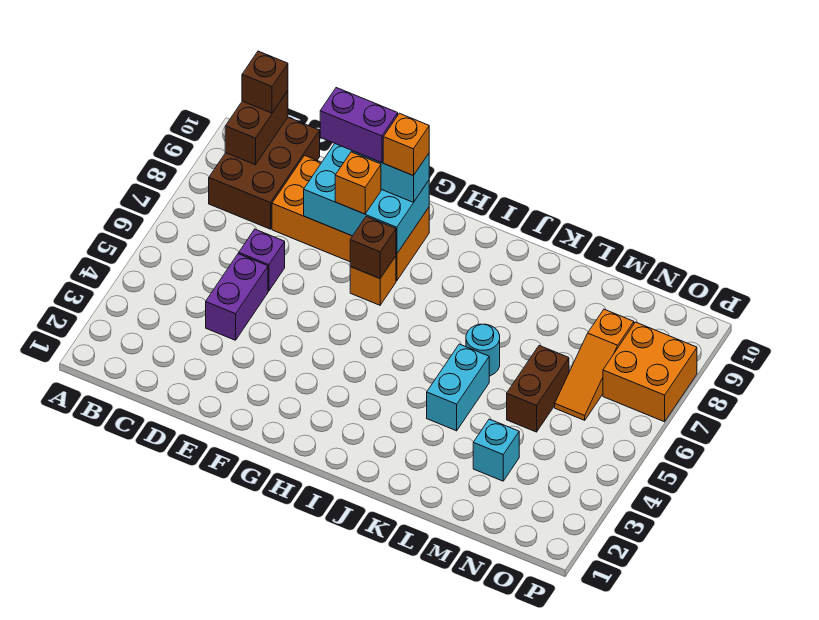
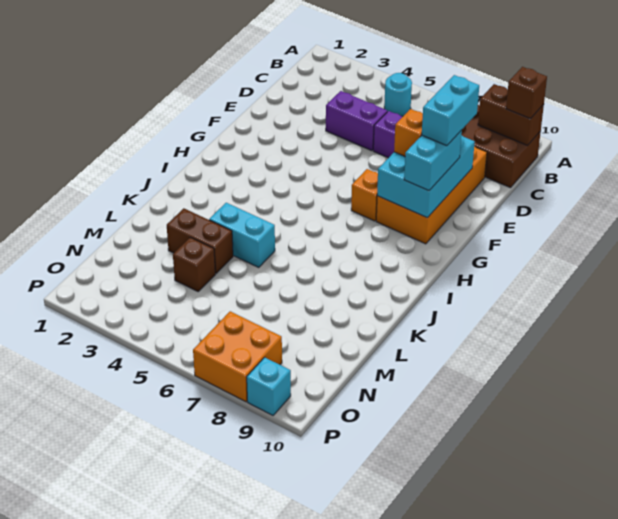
purple brick E9:F9 level 4 -> cyan brick E9:F9 level 4
brown brick G7 level 2 -> brown brick M4 level 1
orange brick G9 level 4 -> none
cyan round brick K6 level 1 -> cyan round brick B5 level 1
cyan brick M3 level 1 -> cyan brick P9 level 1
brown brick M5:M6 level 1 -> brown brick L3:L4 level 1
orange slope N6:N8 level 1 top 8 -> none

